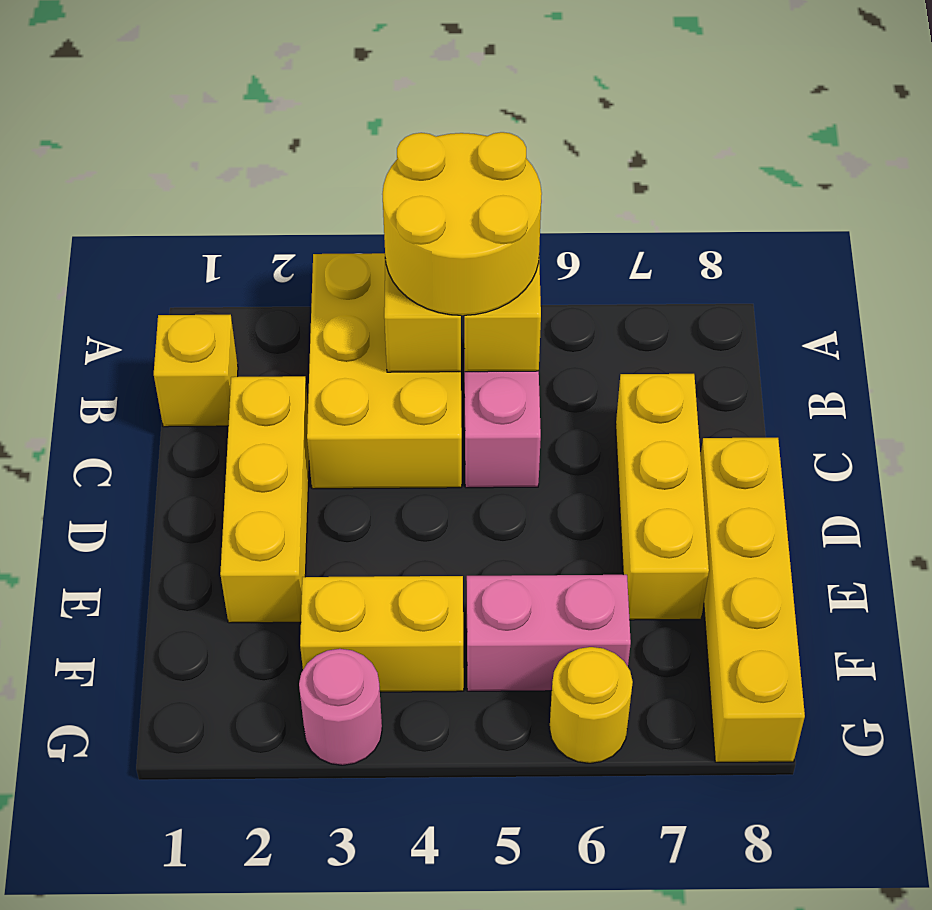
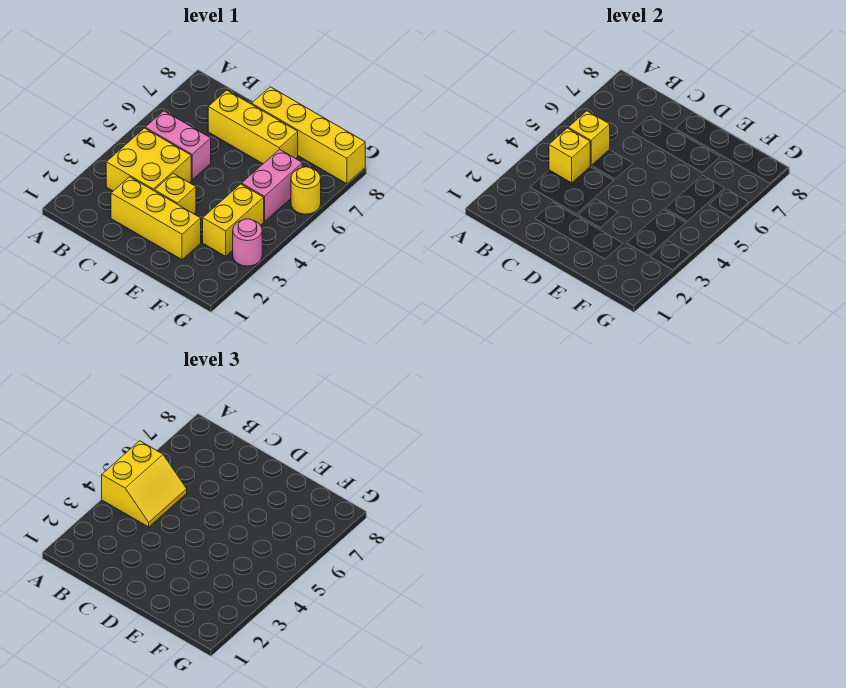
yellow brick A3:C4 level 1 -> yellow brick B3:C4 level 1
yellow round brick A4:B5 level 3 -> yellow slope A4:B5 level 3 top A
yellow brick B1 level 1 -> yellow brick D3 level 1

